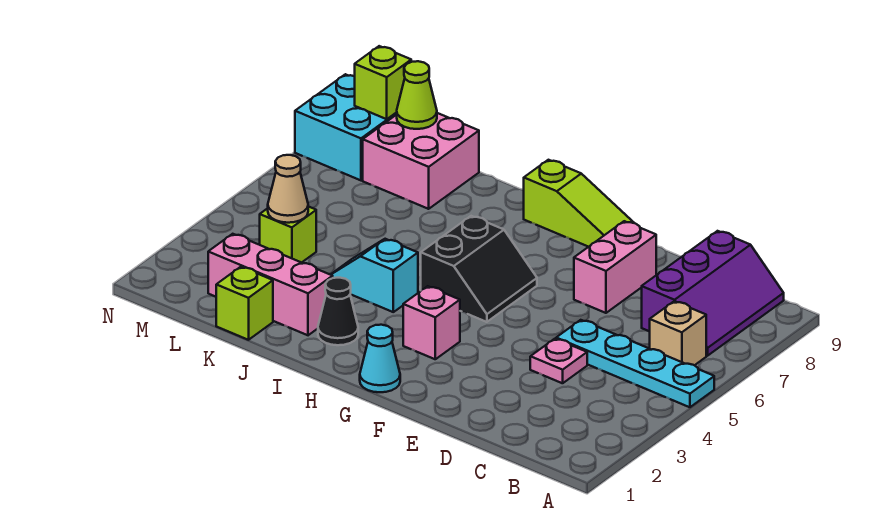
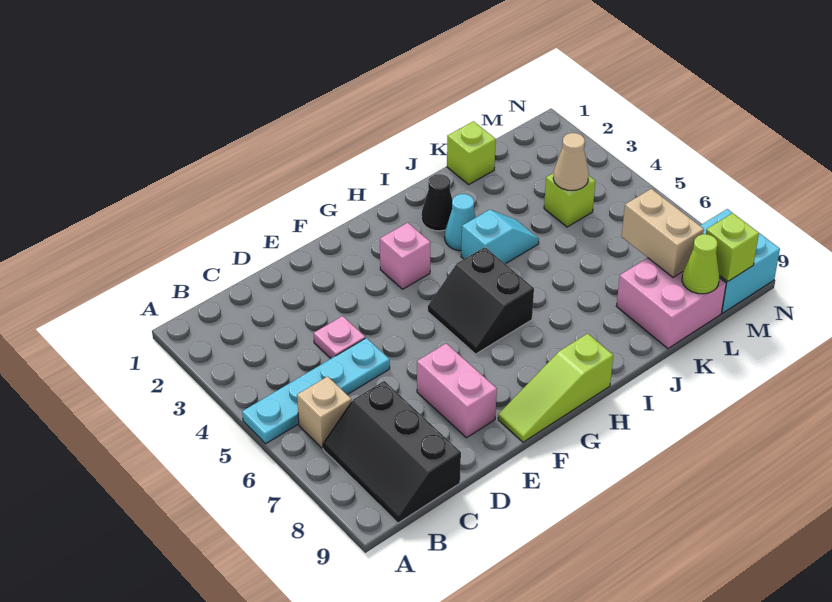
purple slope B7:C9 level 1 top C -> black slope B7:C9 level 1 top C
cyan cone G1 level 1 -> cyan cone I3 level 1
pink brick J2:L2 level 1 -> none
none -> tan brick L7:L8 level 2

